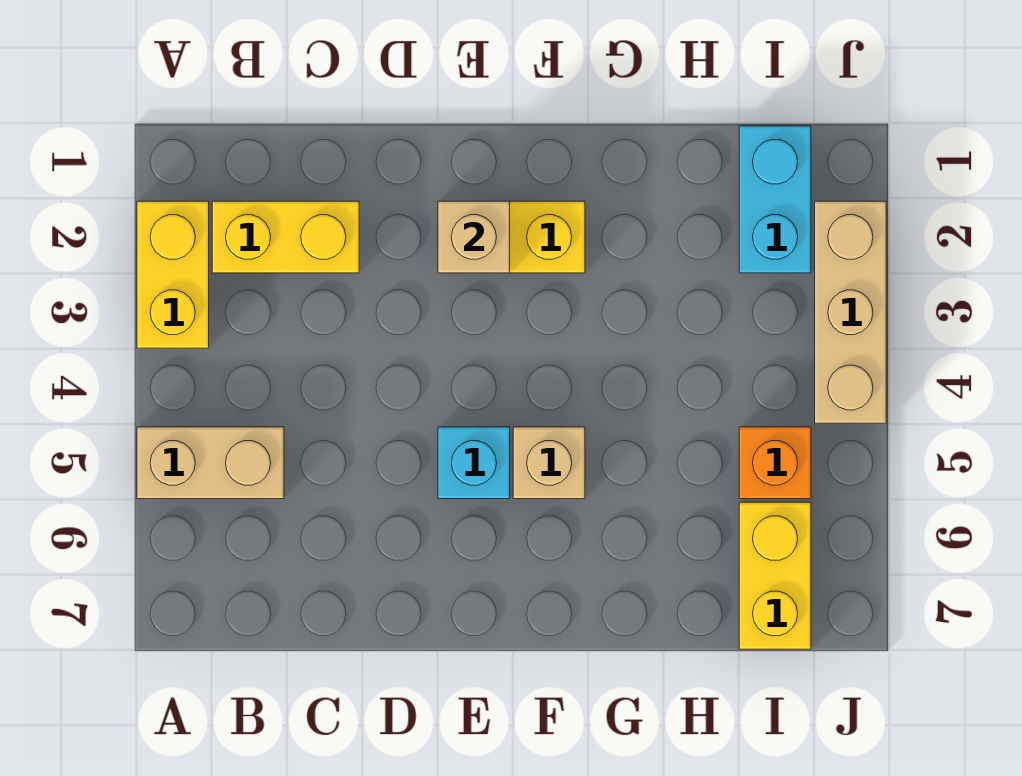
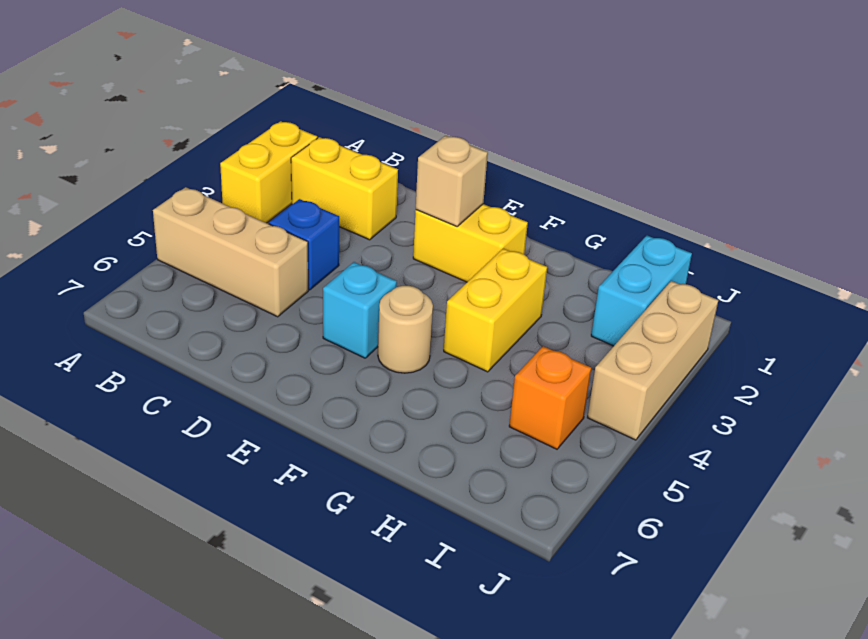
tan brick A5:B5 level 1 -> tan brick A5:C5 level 1
none -> blue brick C4 level 1
tan brick F5 level 1 -> tan round brick F5 level 1
yellow brick I6:I7 level 1 -> yellow brick G3:G4 level 1

